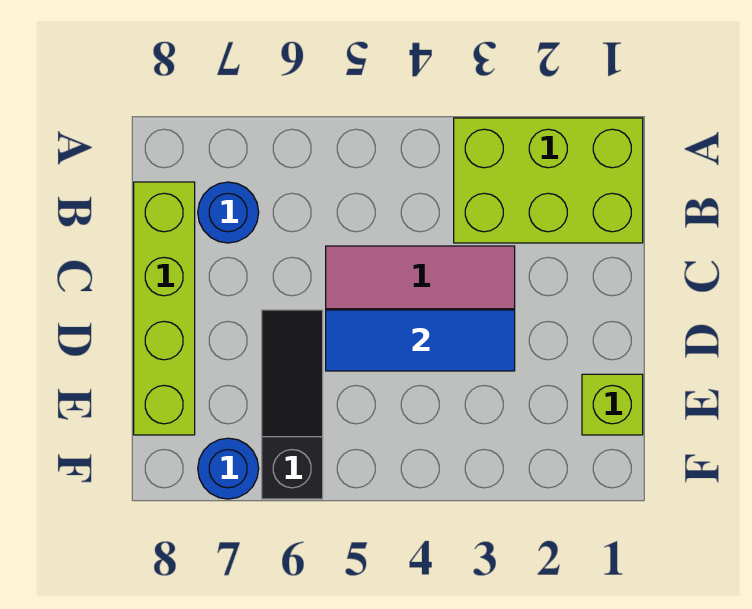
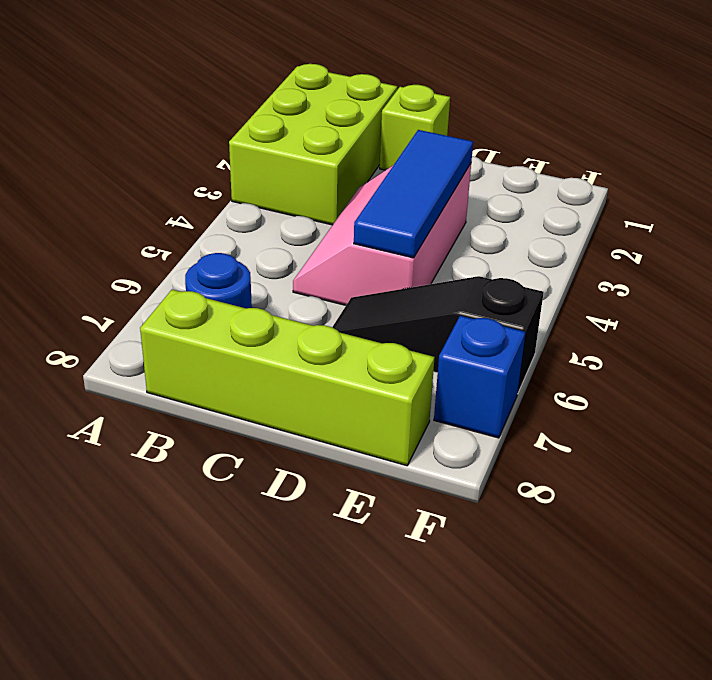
lime brick E1 level 1 -> lime brick C1 level 1
blue round brick F7 level 1 -> blue brick F7 level 1

